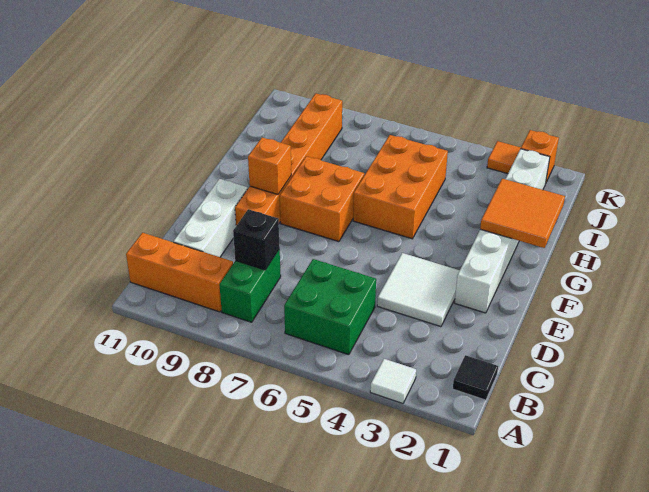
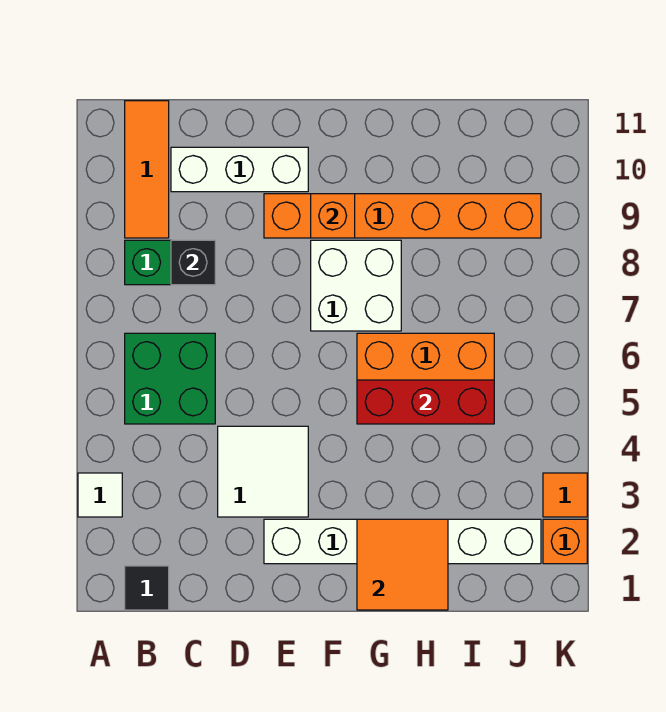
orange brick B9:B11 level 1 -> orange tile B9:B11 level 1
orange brick F7:G8 level 1 -> white brick F7:G8 level 1
none -> red brick G5:I5 level 2

